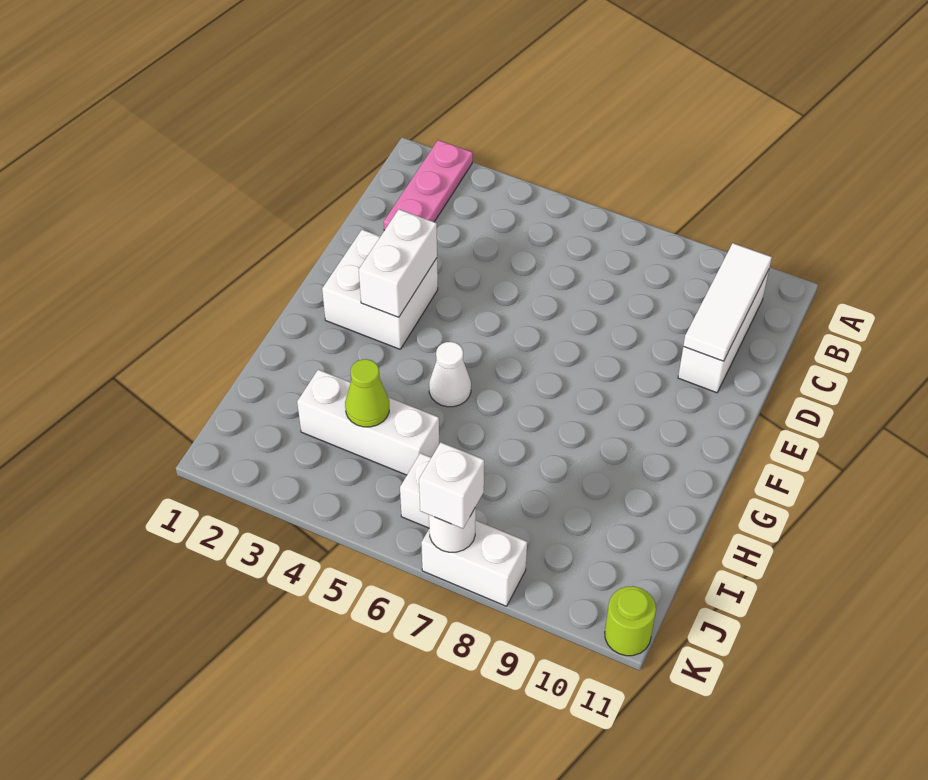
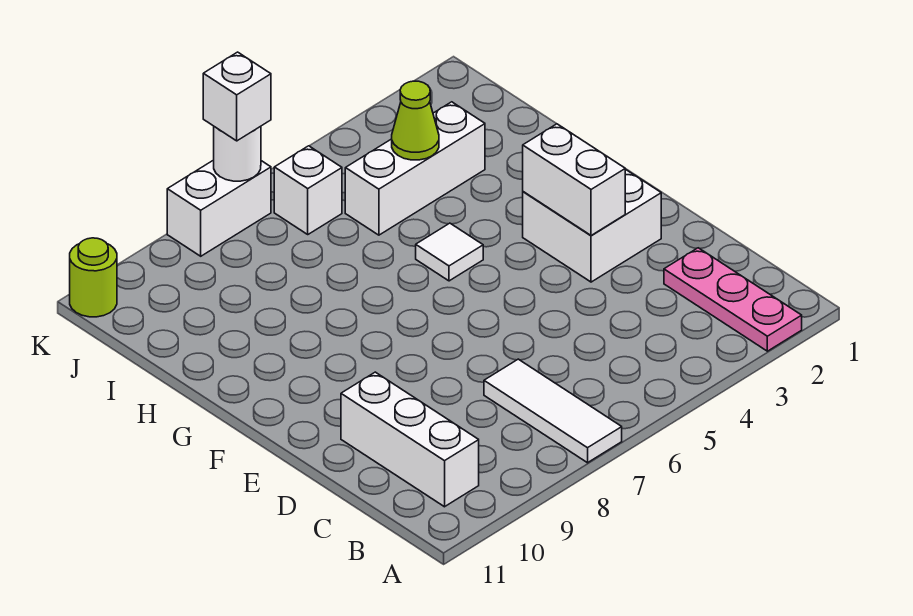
white tile B10:D10 level 2 -> white tile A7:C7 level 1
white cone G5 level 1 -> white tile G5 level 1

